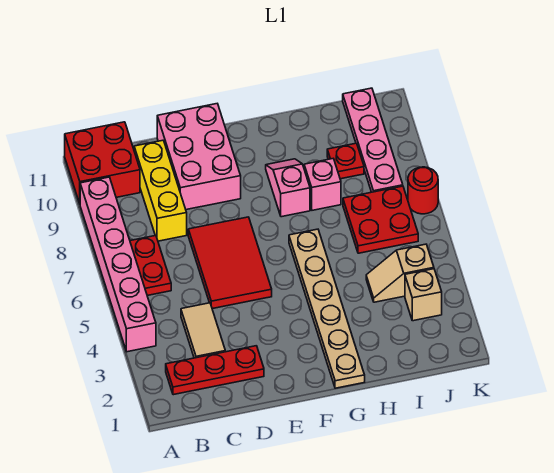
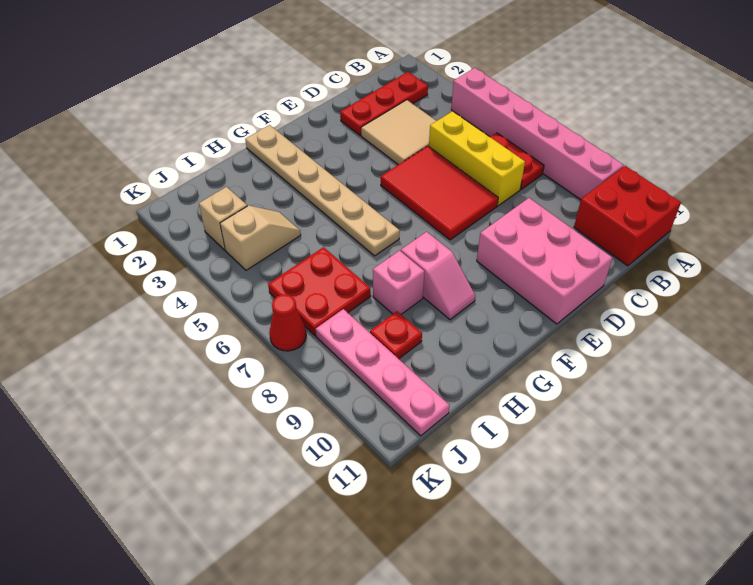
tan tile C3:C4 level 1 -> tan tile C3:D4 level 1
yellow brick C8:C10 level 1 -> yellow brick C5:C7 level 1
red round brick K7 level 1 -> red cone K7 level 1

